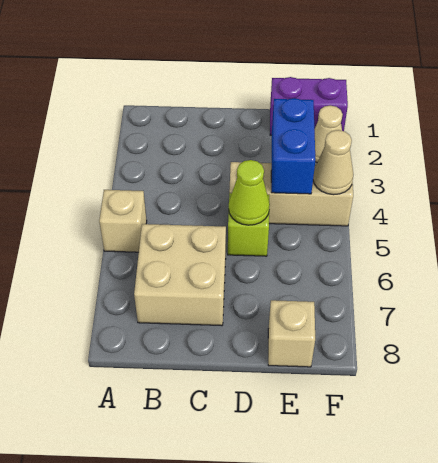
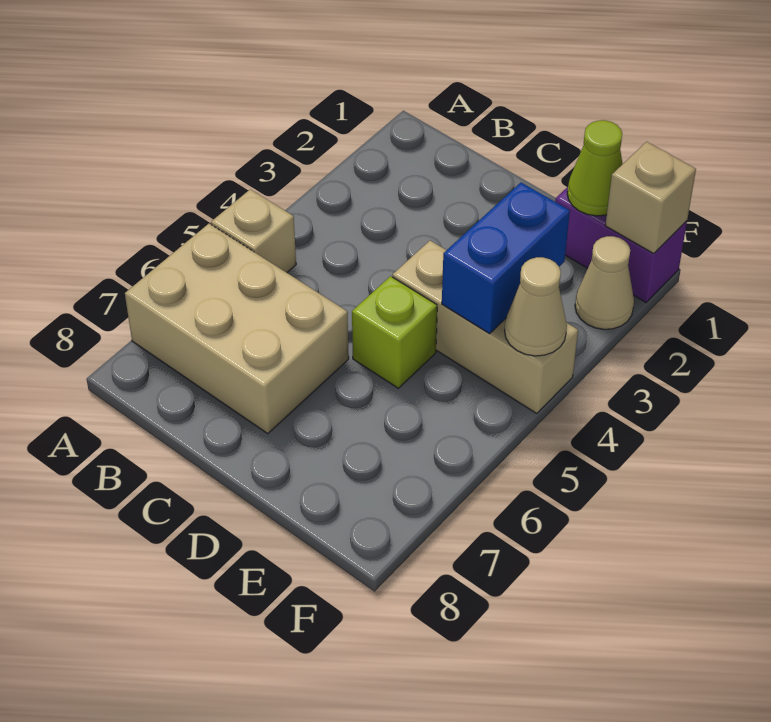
tan brick B6:C7 level 1 -> tan brick A6:C7 level 1
lime cone D5 level 2 -> lime cone E1 level 2
tan brick E8 level 1 -> tan brick F1 level 2

